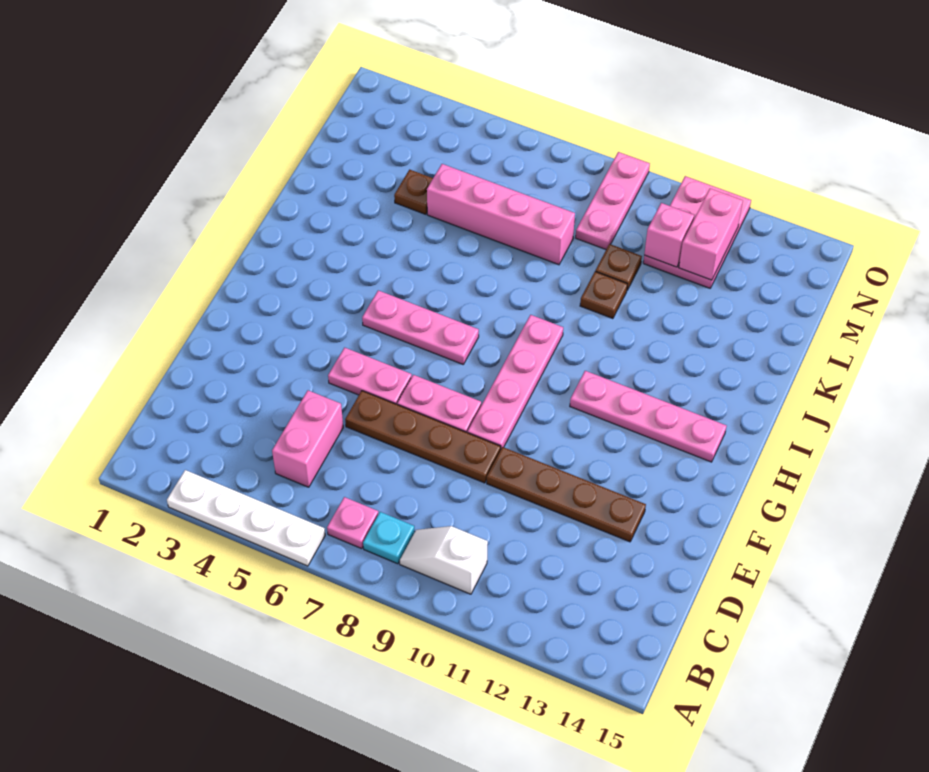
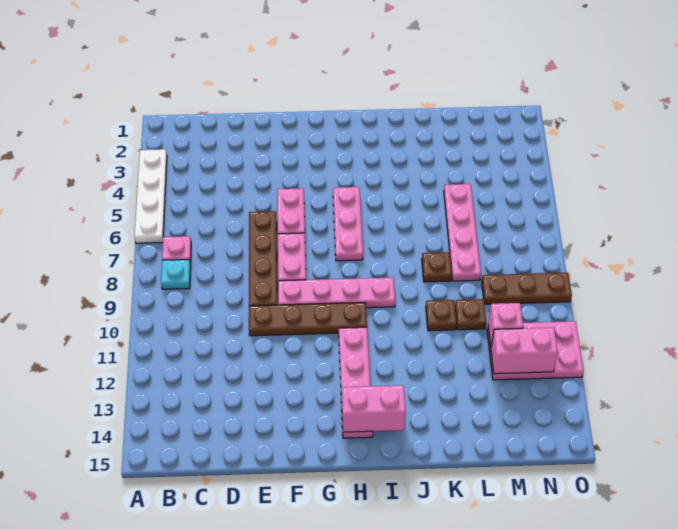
white slope B9:B10 level 1 top 10 -> none
pink brick C5:D5 level 1 -> pink brick H14:I14 level 2
brown plate E10:E13 level 1 -> brown plate E10:H10 level 1
brown plate L4 level 1 -> brown plate K8 level 1
pink brick L5:L8 level 1 -> pink plate L5:L8 level 1
pink plate M9:O9 level 1 -> brown plate M9:O9 level 1

